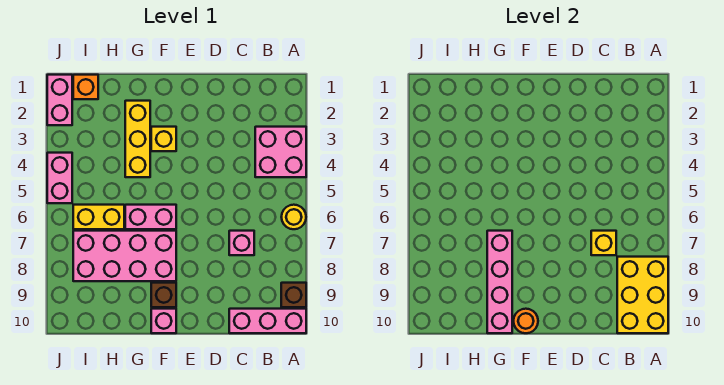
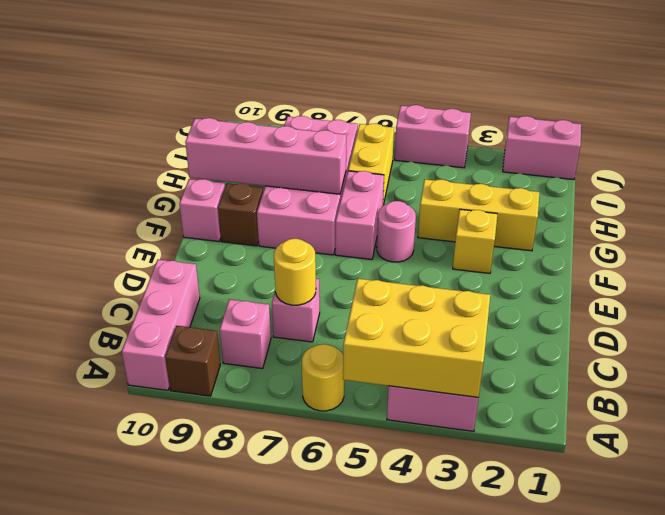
yellow brick A8:B10 level 2 -> yellow brick A3:B5 level 2
none -> pink brick B8 level 1
yellow brick C7 level 2 -> yellow round brick C7 level 2
none -> pink round brick F5 level 1
orange round brick F10 level 2 -> none
orange brick I1 level 1 -> none

